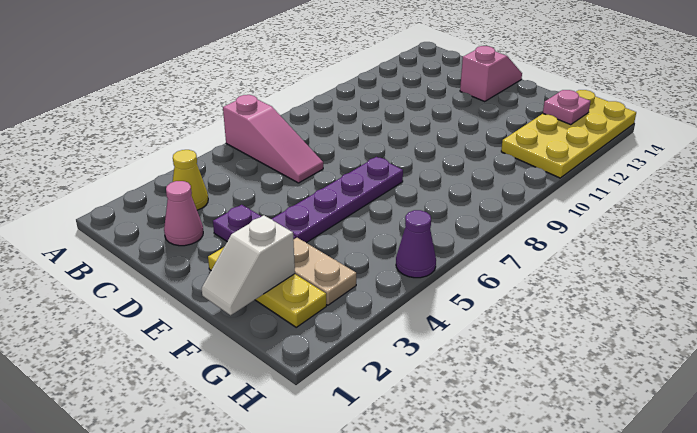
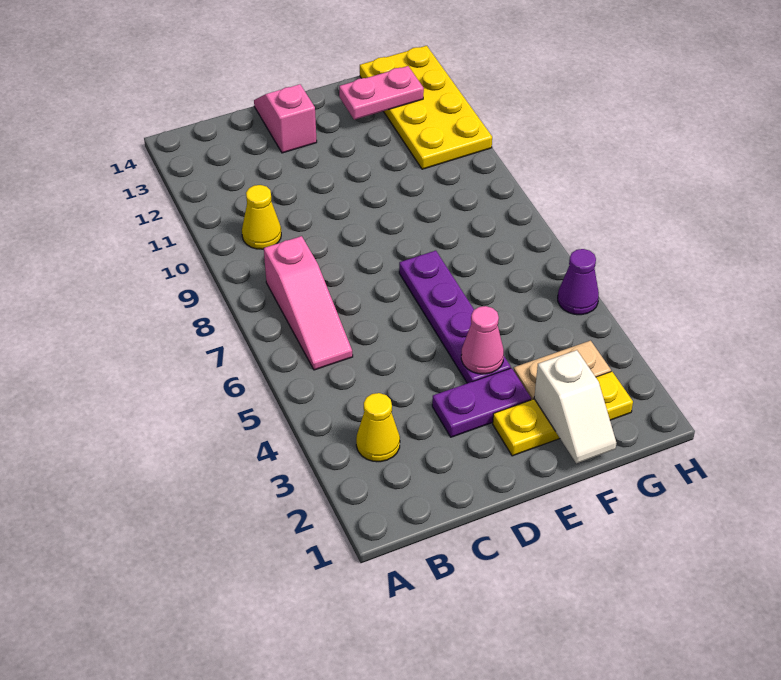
pink slope A6:C6 level 1 top A -> pink slope B6:B8 level 1 top 8
none -> yellow cone B10 level 1
pink cone C2 level 1 -> pink cone E4 level 2
pink plate G13 level 2 -> pink plate F13:G13 level 2

